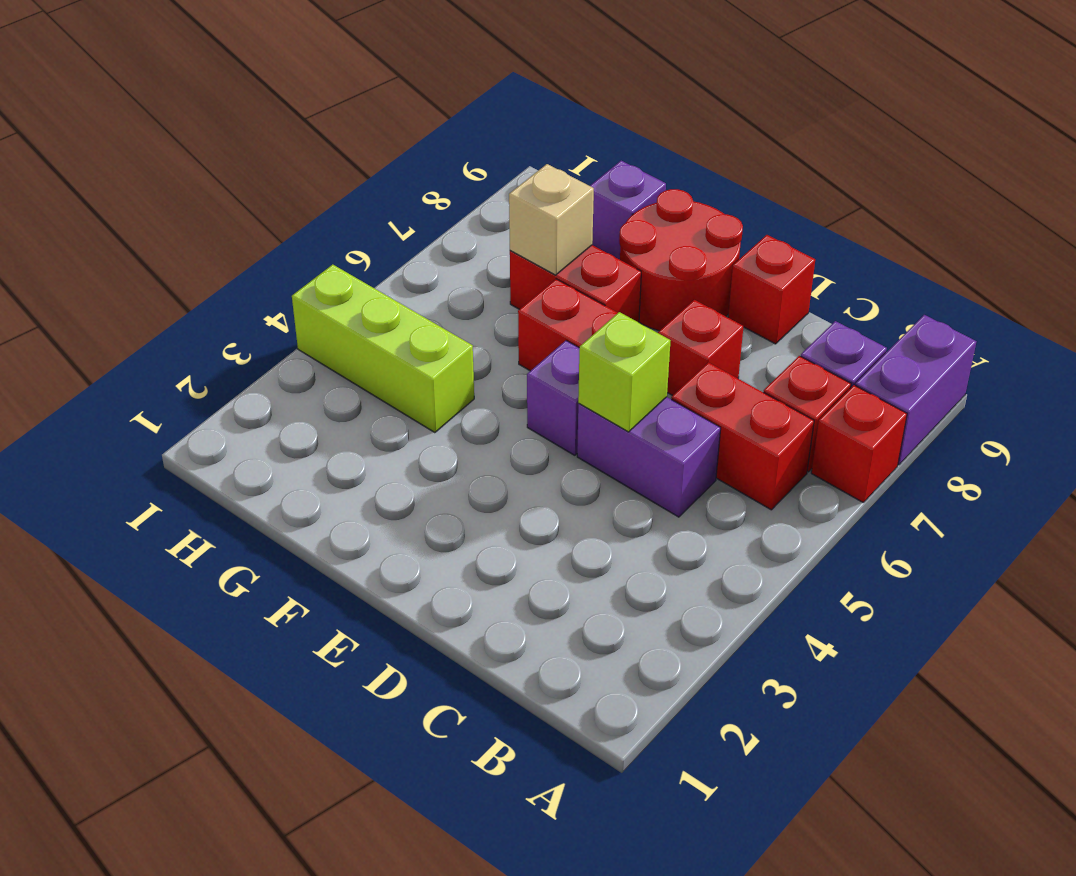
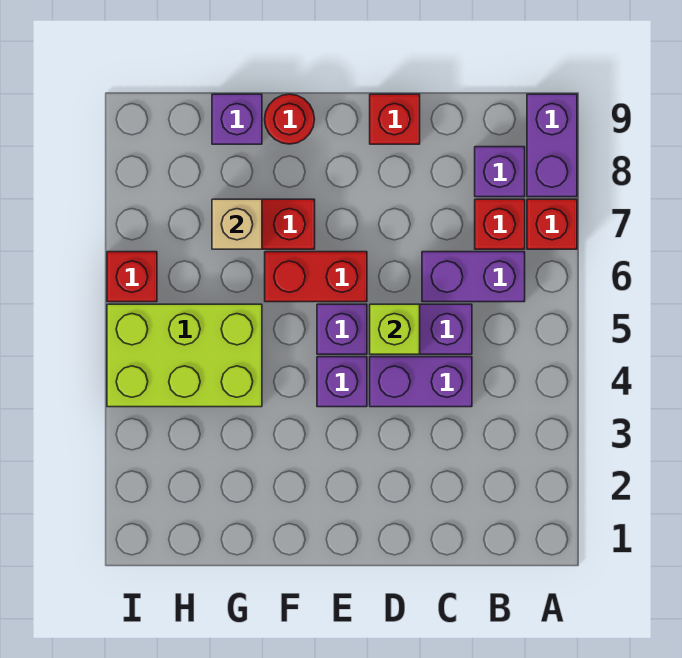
red brick B6:C6 level 1 -> purple brick B6:C6 level 1
none -> purple brick C4:D4 level 1
red brick D7 level 1 -> red brick I6 level 1
none -> purple brick E4 level 1
red round brick E8:F9 level 1 -> red round brick F9 level 1
lime brick G4:I4 level 1 -> lime brick G4:I5 level 1

